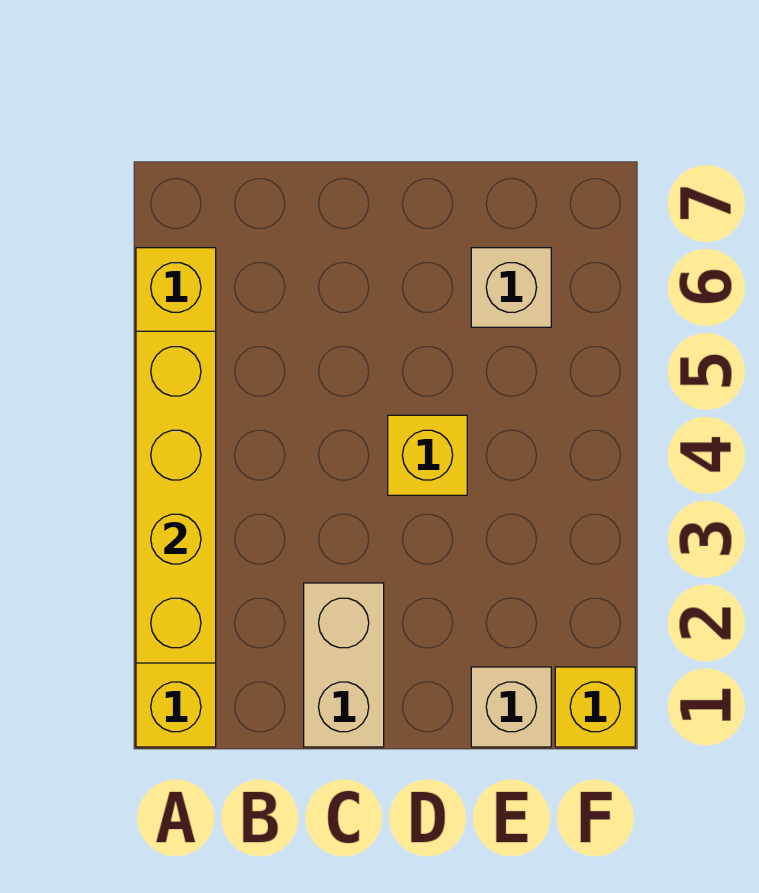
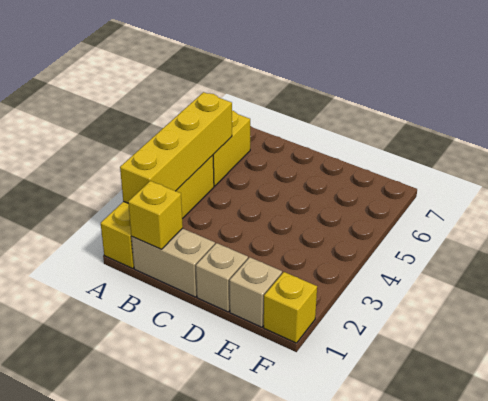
tan brick C1:C2 level 1 -> tan brick B1:C1 level 1
yellow brick D4 level 1 -> yellow brick B1 level 2
tan brick E6 level 1 -> tan brick D1 level 1

